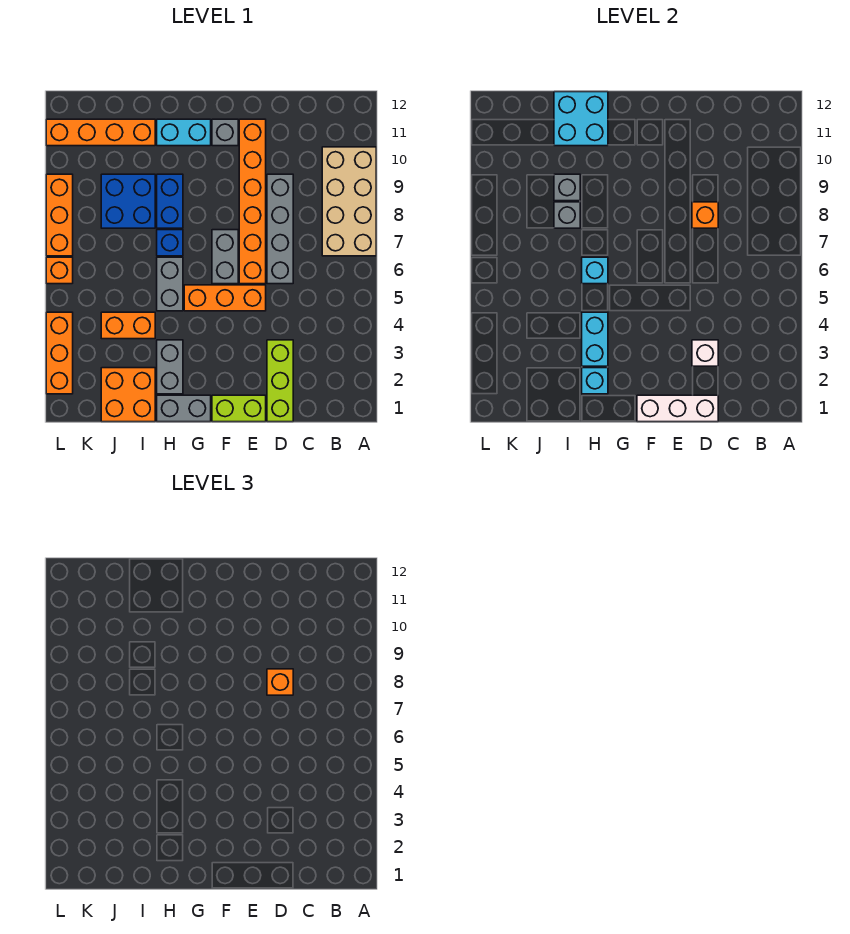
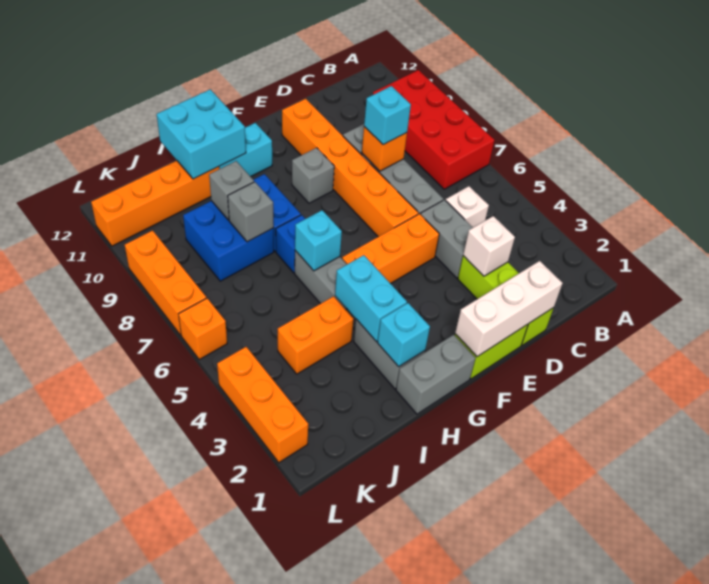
tan brick A7:B10 level 1 -> red brick A7:B10 level 1
none -> white brick C5 level 1
orange brick D8 level 3 -> cyan brick D8 level 3
grey brick F6:F7 level 1 -> grey brick D4:D5 level 1
grey brick F11 level 1 -> grey brick F9 level 1
orange brick I1:J2 level 1 -> none

